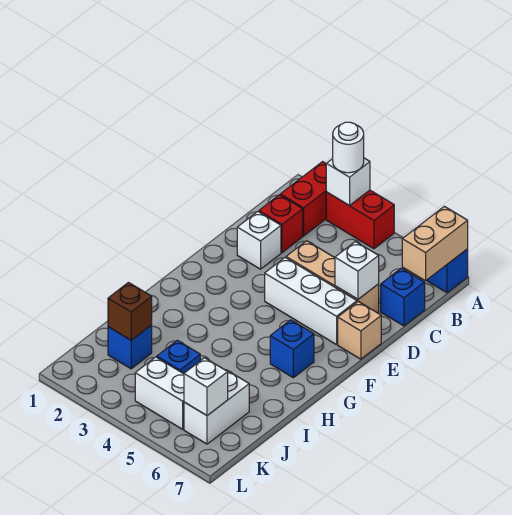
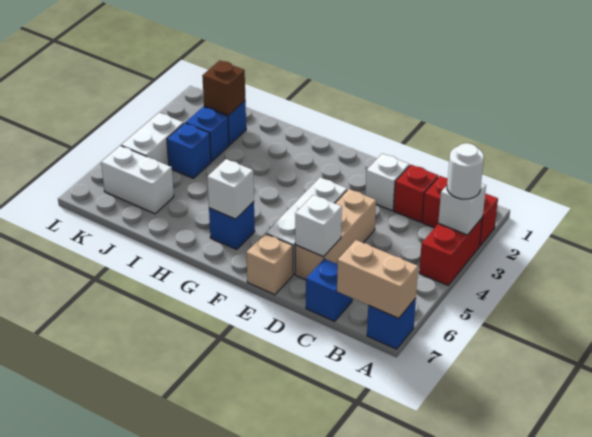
none -> blue brick J3 level 1
white brick K6 level 2 -> white brick G6 level 2

